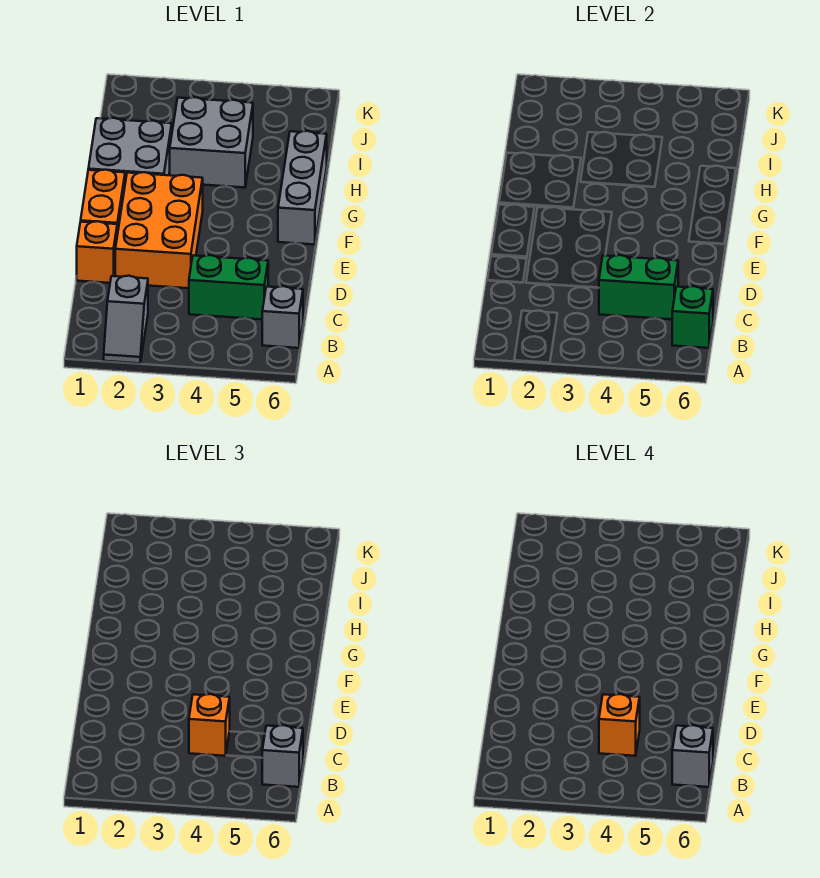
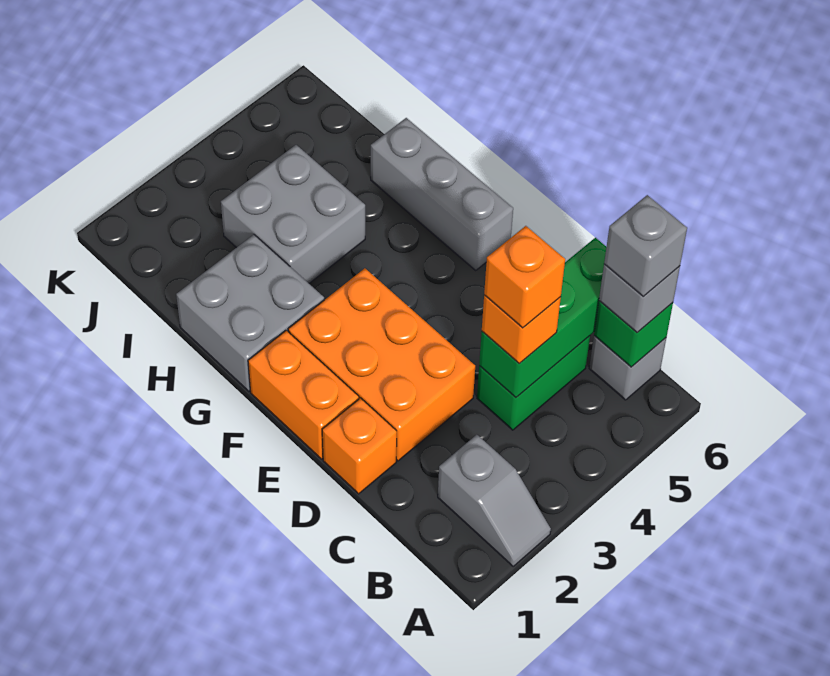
green brick C4:C5 level 2 -> green brick C4:C6 level 2

